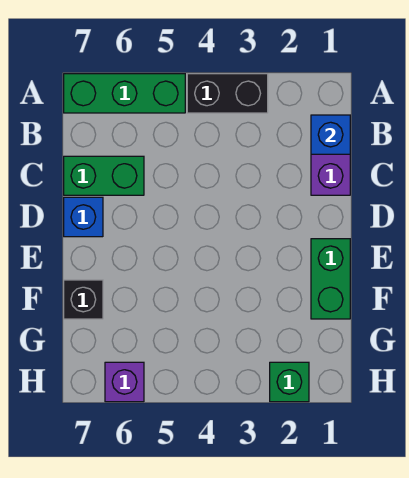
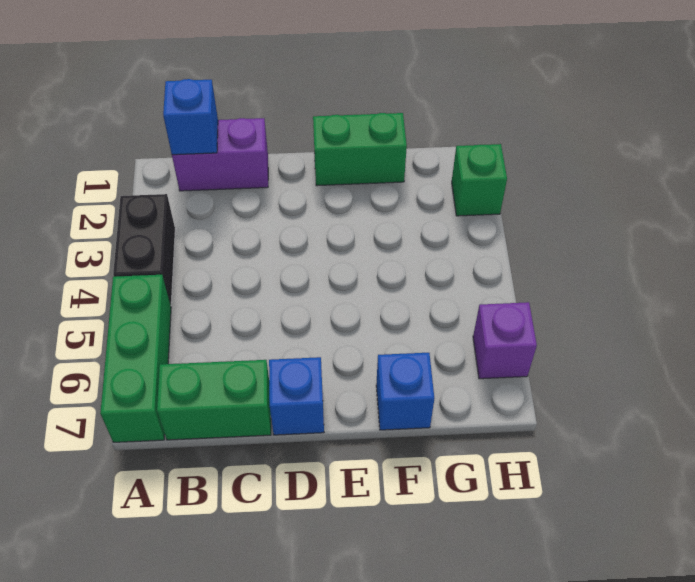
green brick C6:C7 level 1 -> green brick B7:C7 level 1
black brick F7 level 1 -> blue brick F7 level 1

